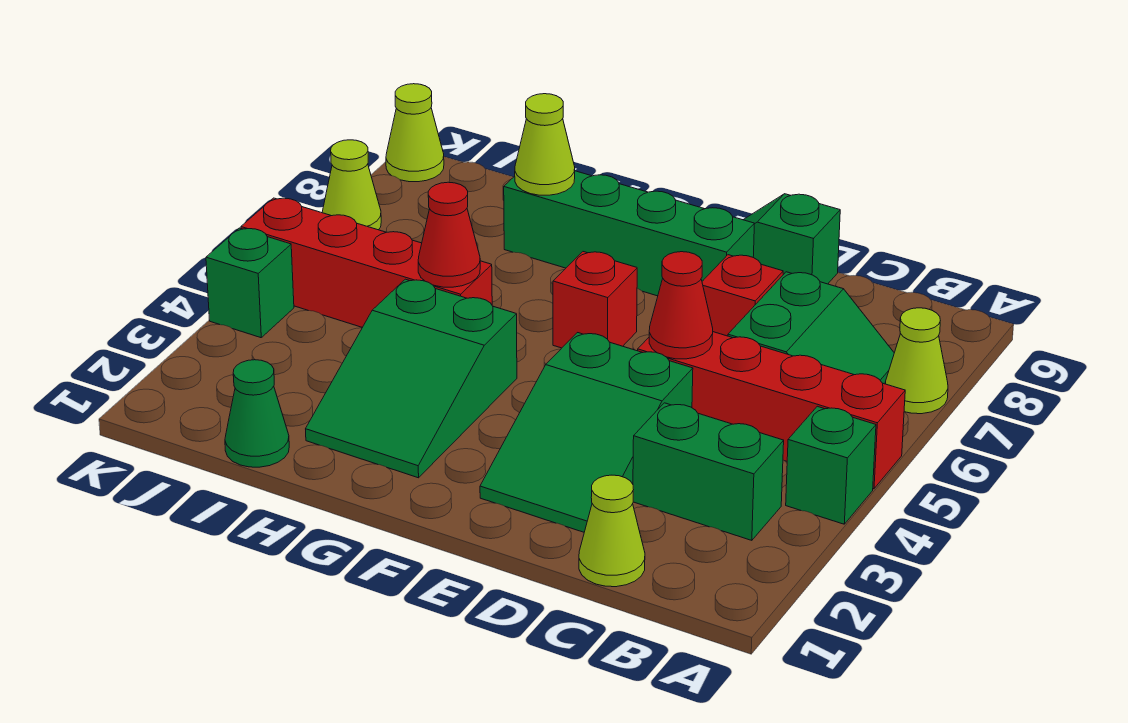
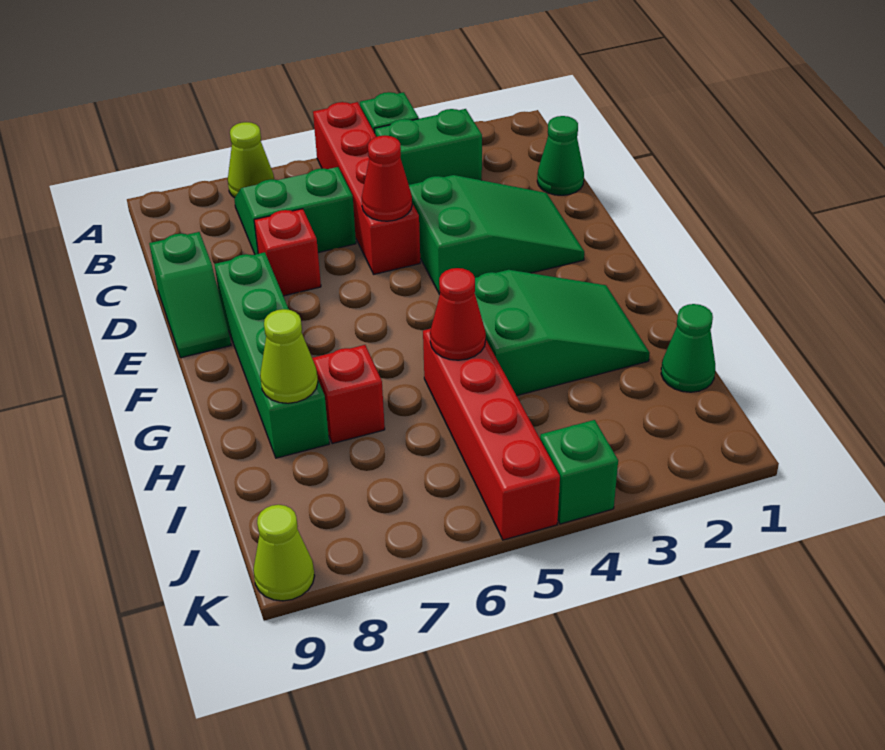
green brick B3:C3 level 1 -> green brick B3:B4 level 1
lime cone C1 level 1 -> green cone C1 level 1
red brick F6 level 1 -> red brick H7 level 1
lime cone K7 level 1 -> none

